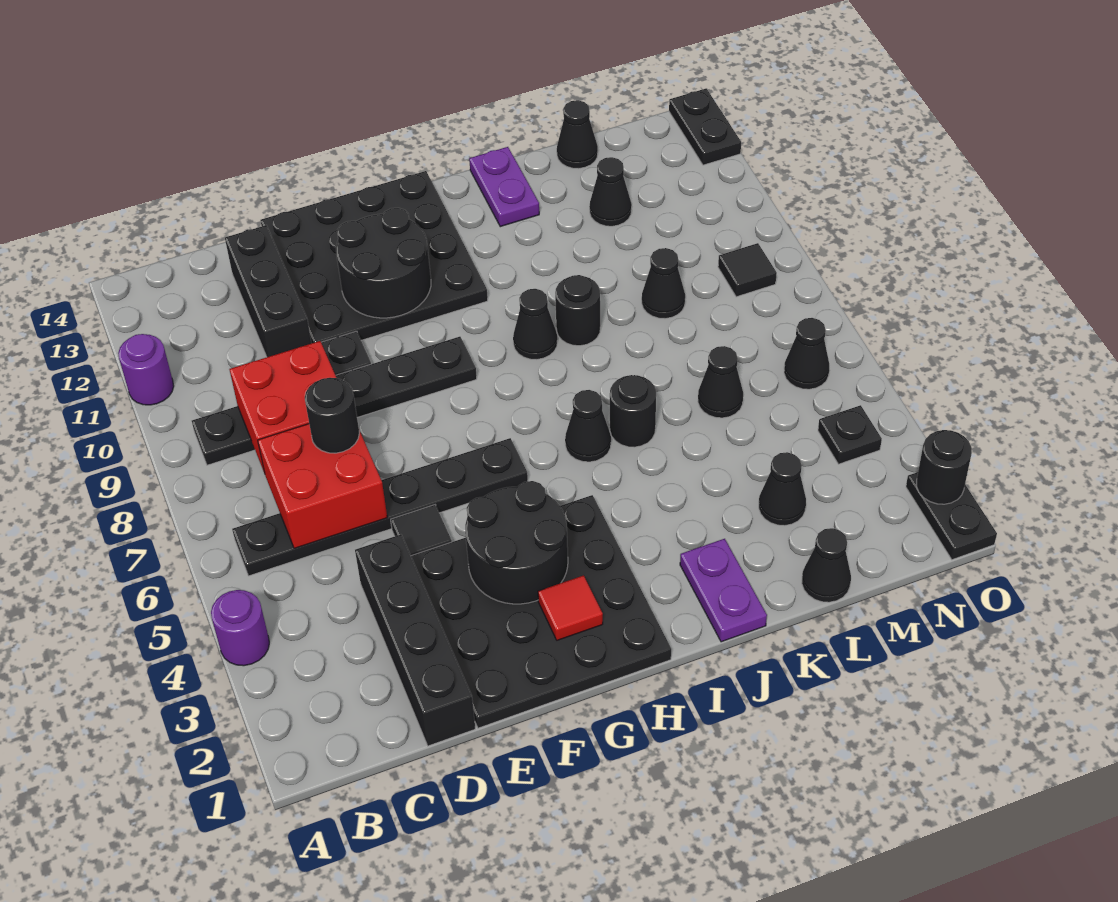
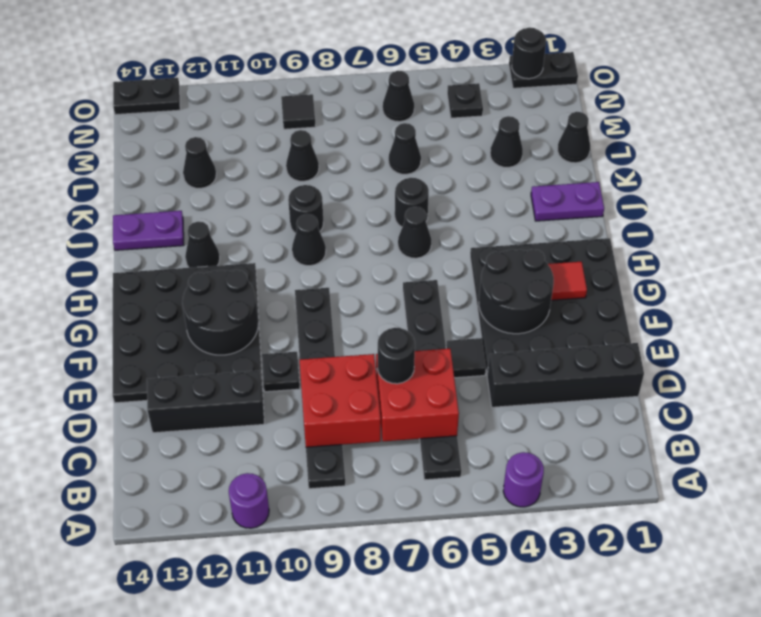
black cone L14 level 1 -> black cone I12 level 1

